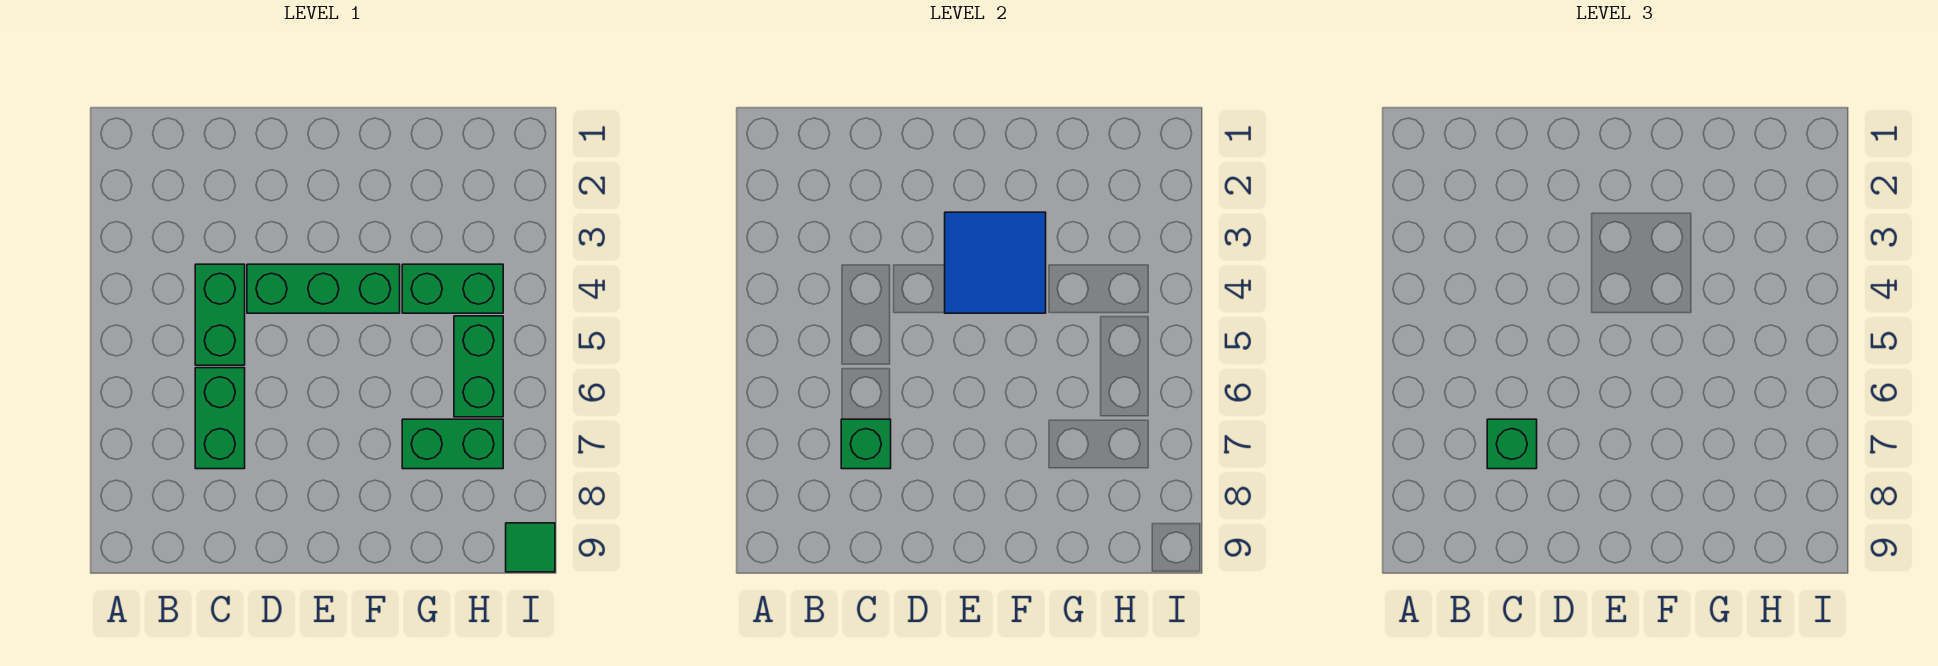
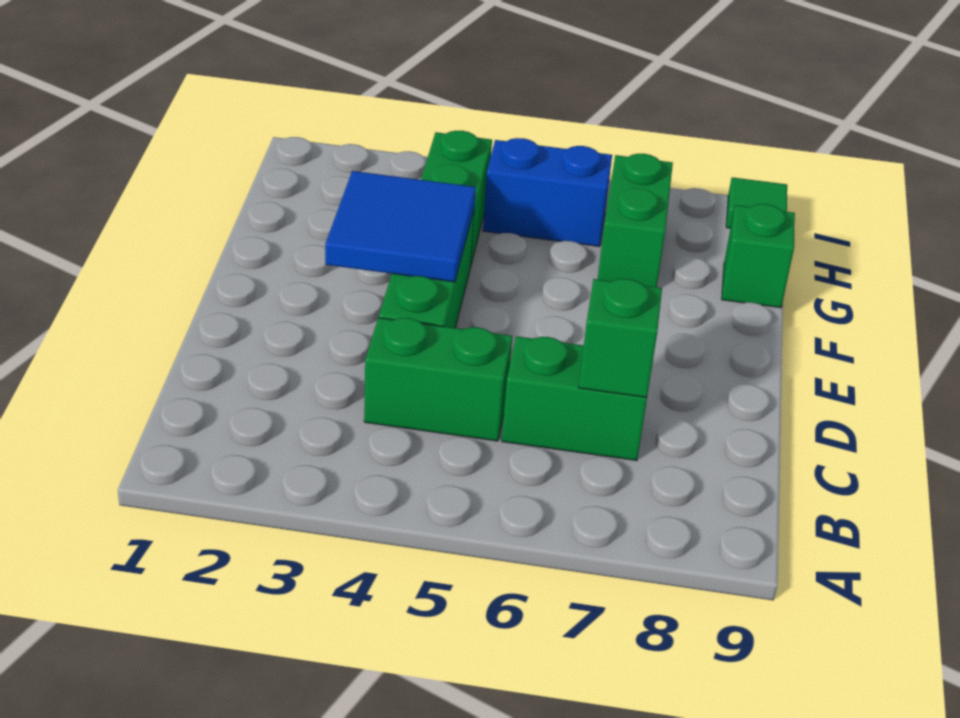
green brick C7 level 3 -> green brick G9 level 1
green brick H5:H6 level 1 -> blue brick H5:H6 level 1

